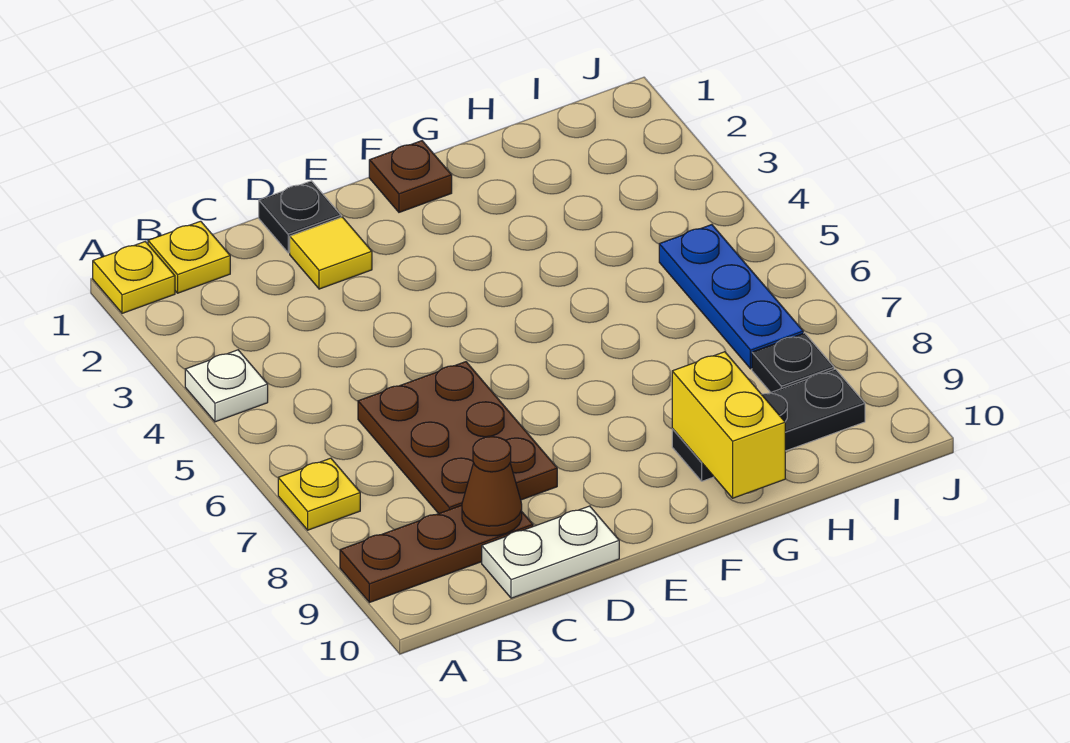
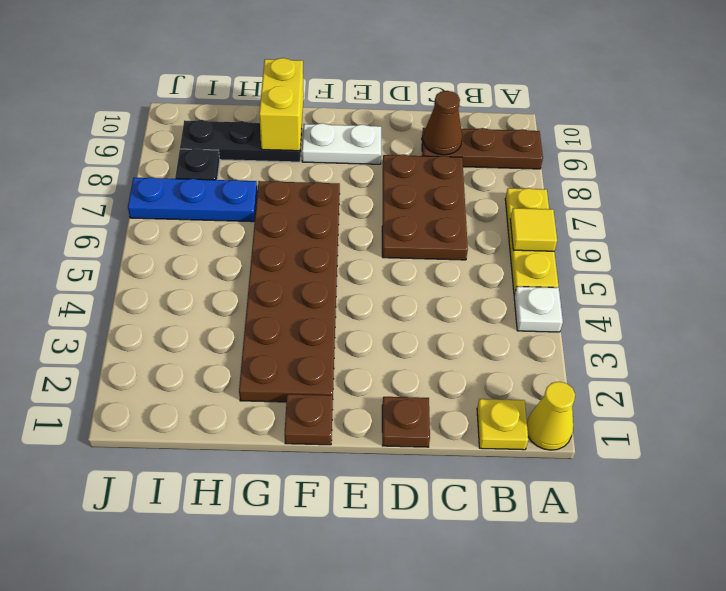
yellow plate A1 level 1 -> yellow cone A1 level 1
yellow plate A7 level 1 -> yellow plate A5:A7 level 1
white plate C10:D10 level 1 -> white plate E9:F9 level 1
black plate D1 level 1 -> brown plate D1 level 1
yellow tile D2 level 1 -> yellow tile A6 level 2
none -> brown plate F2:G7 level 1
blue plate I5:I7 level 1 -> blue plate H7:J7 level 1

